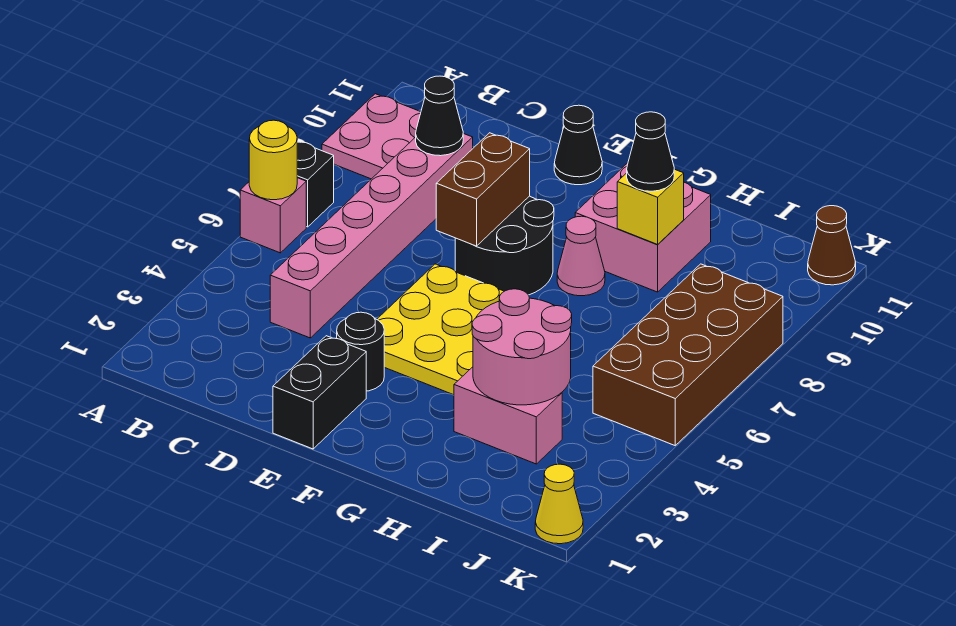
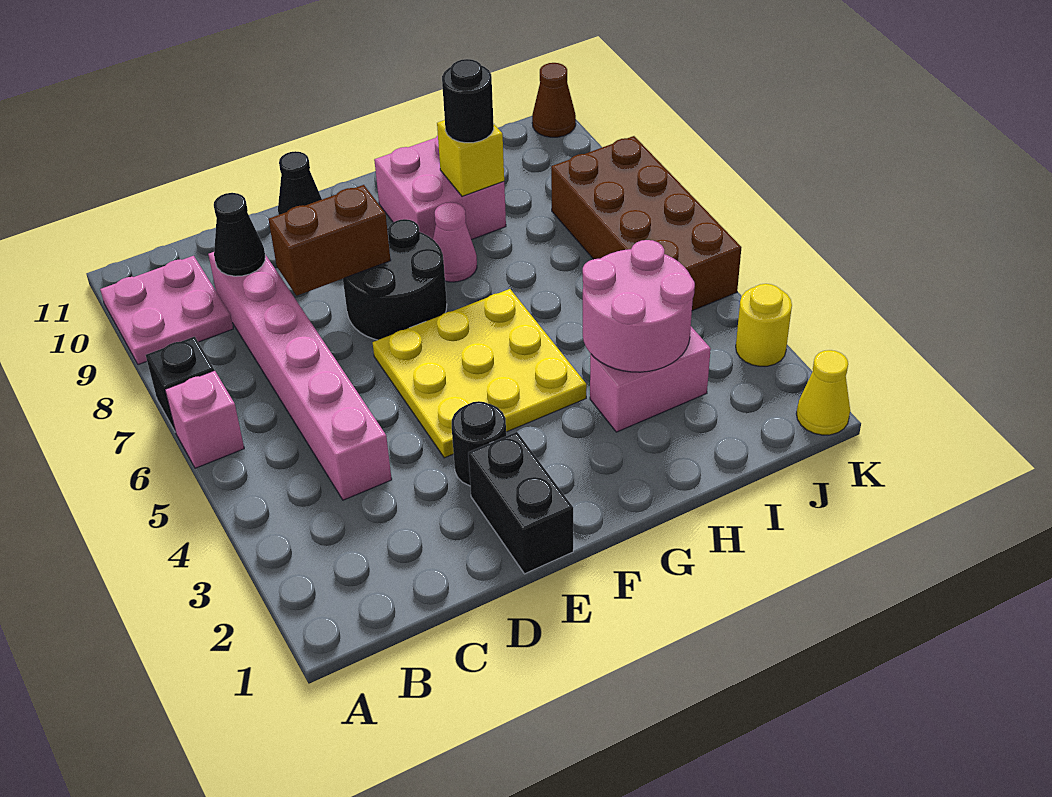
yellow round brick A6 level 2 -> yellow round brick K3 level 1
brown brick E7:E8 level 2 -> brown brick D8:E8 level 2
black cone H9 level 3 -> black round brick H9 level 3

